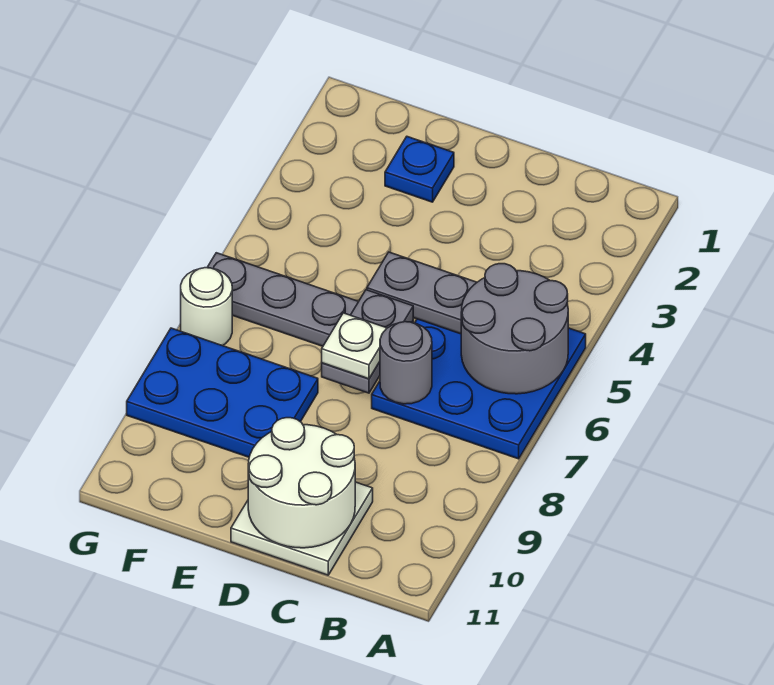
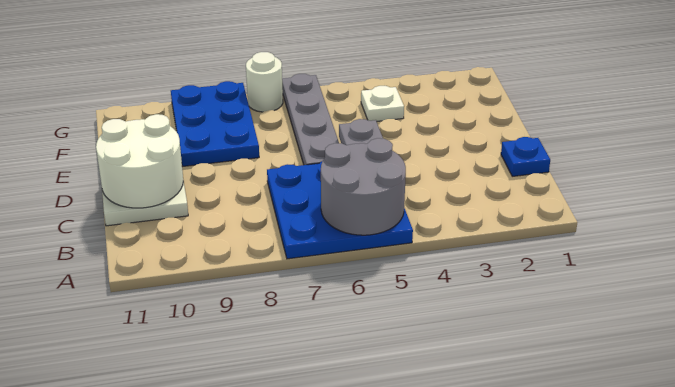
grey round brick C7 level 2 -> none
grey plate D6:D7 level 2 -> none
white plate D7 level 3 -> white plate F4 level 1
blue plate E2 level 1 -> blue plate C1 level 1

